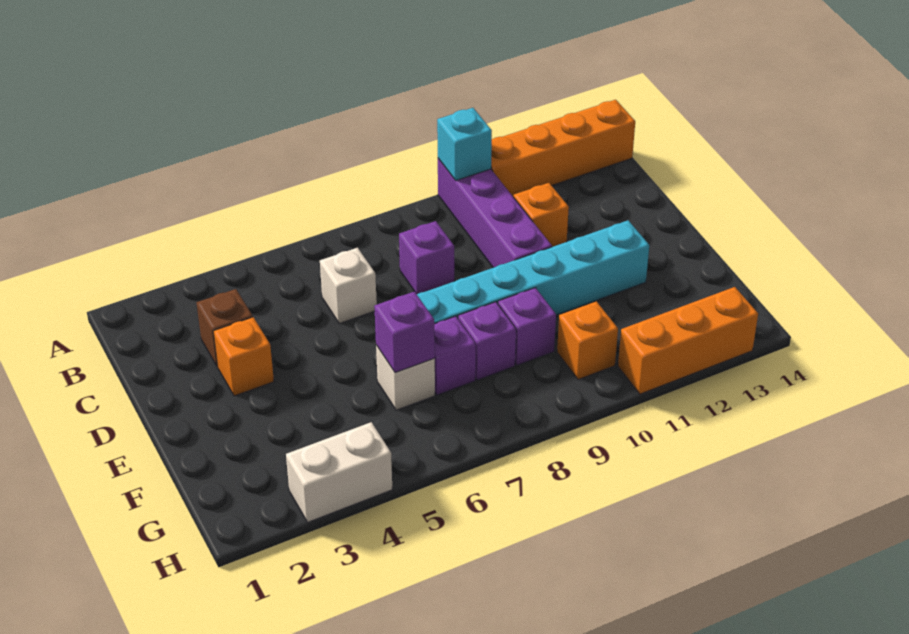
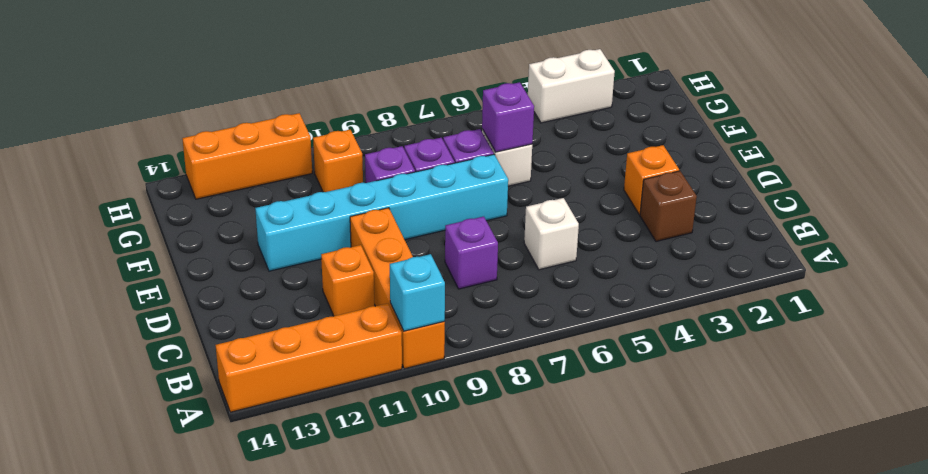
purple brick A10:D10 level 1 -> orange brick A10:D10 level 1

